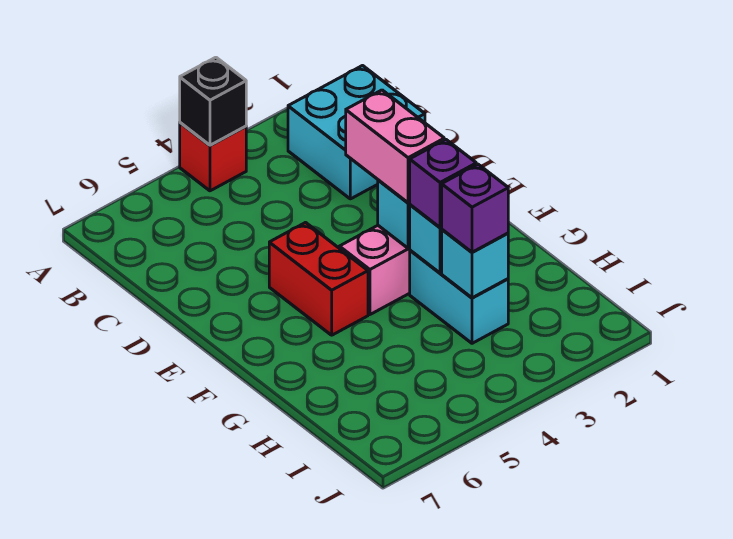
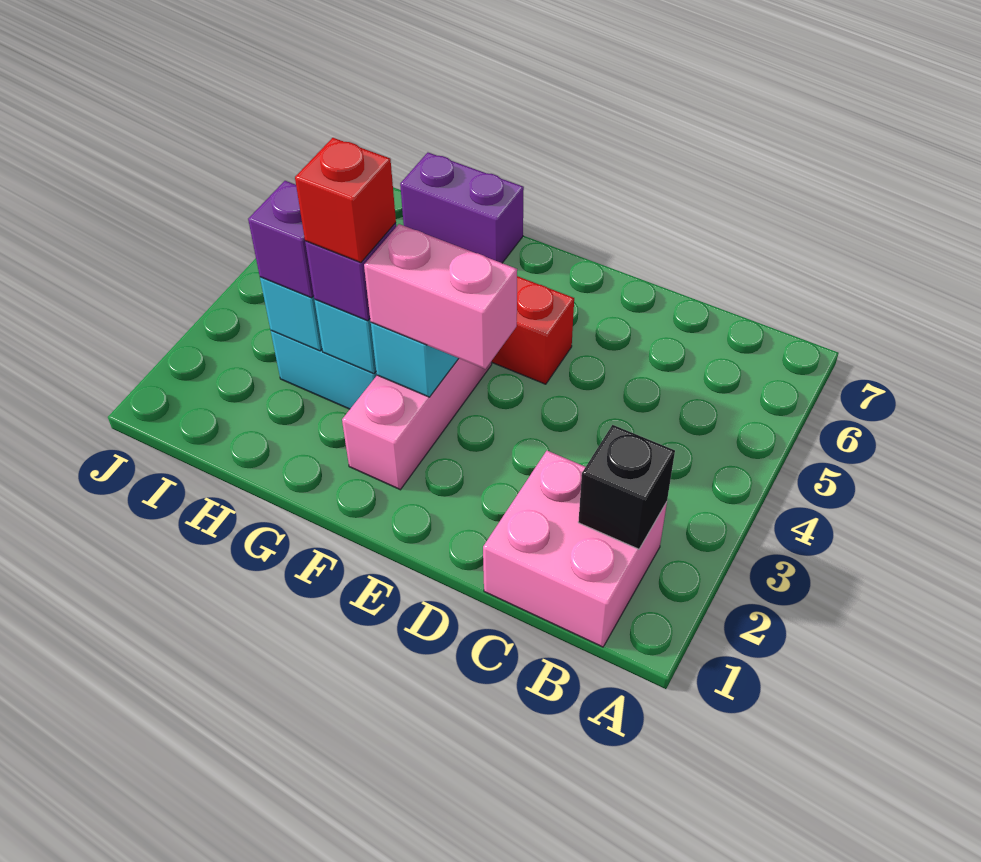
red brick A4 level 1 -> red brick G3 level 4
black brick A4 level 2 -> black brick B2 level 2
cyan brick B1:C2 level 1 -> pink brick B1:C2 level 1
none -> purple brick G7:H7 level 1

